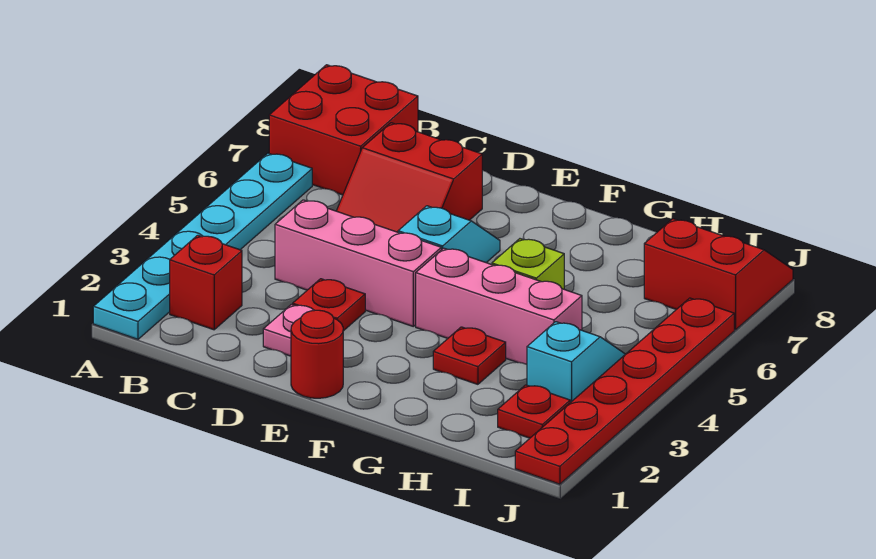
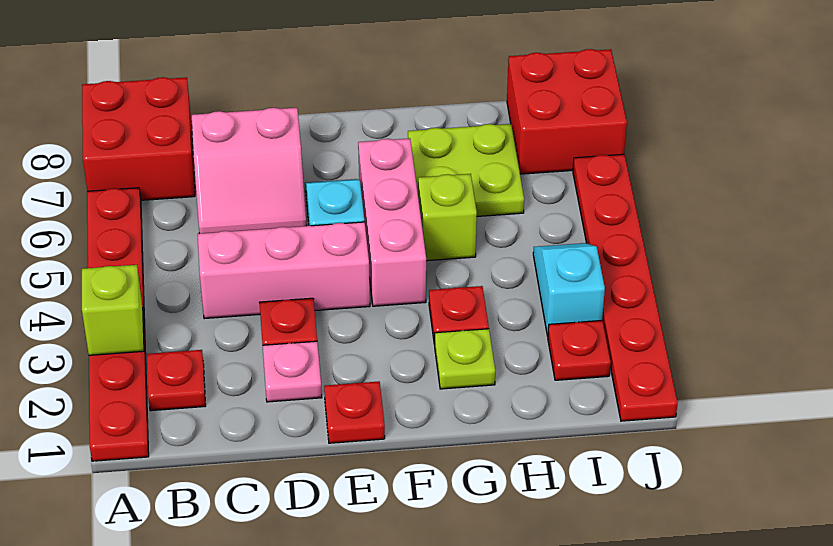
cyan plate A1:A6 level 1 -> red plate A1:A6 level 1
none -> lime brick A3 level 2
red brick B2 level 1 -> red plate B2 level 1
red slope C6:D7 level 1 top 7 -> pink slope C6:D7 level 1 top 7
red round brick E1 level 1 -> red plate E1 level 1
pink brick F4:H4 level 1 -> pink brick F4:F6 level 1
none -> lime plate G2 level 1
none -> lime plate G6:H7 level 1
red slope I7:J8 level 1 top 7 -> red brick I7:J8 level 1

